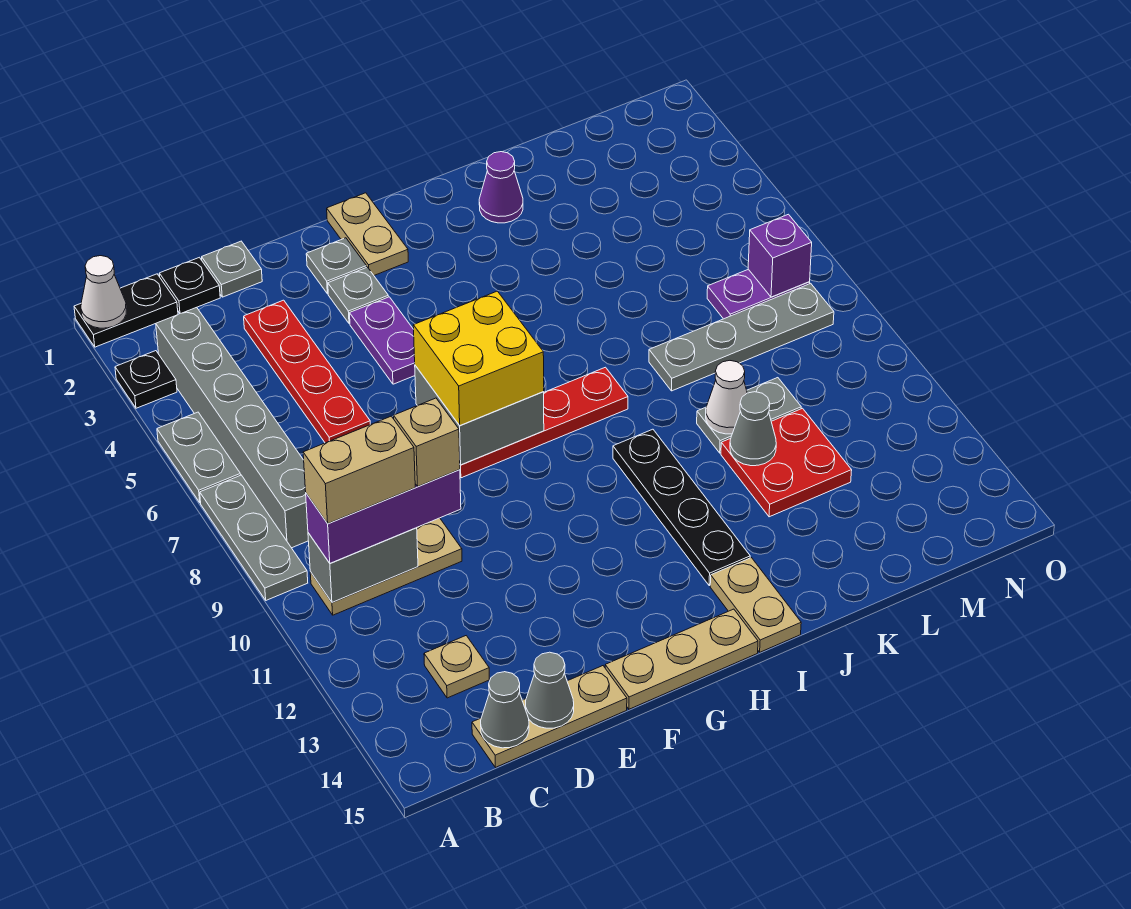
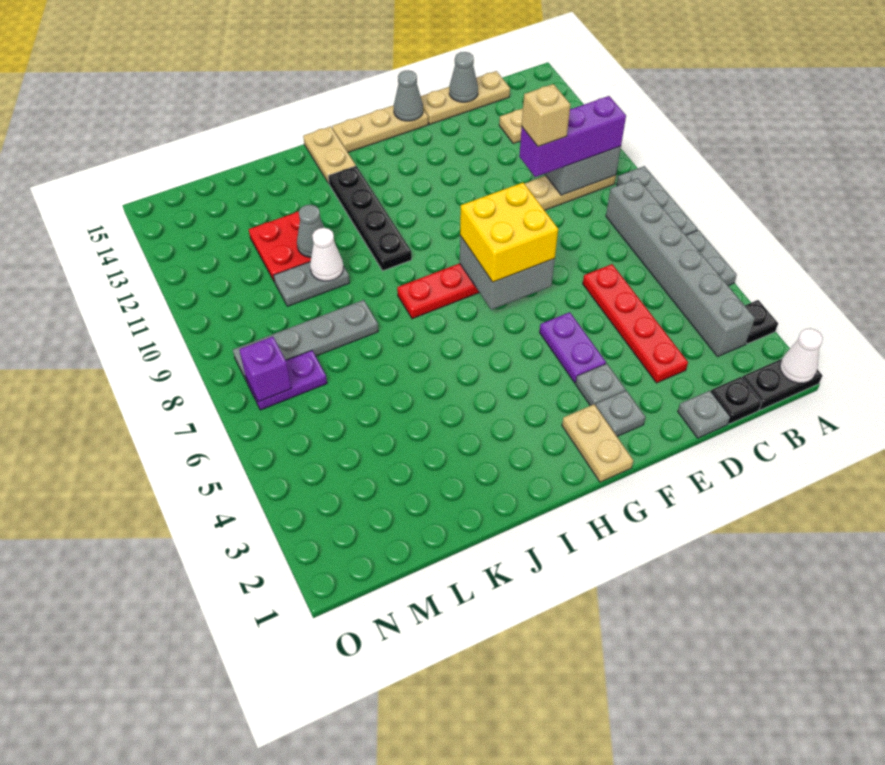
tan brick B10:C10 level 4 -> none
grey cone C15 level 2 -> grey cone F15 level 2
purple cone J2 level 1 -> none

